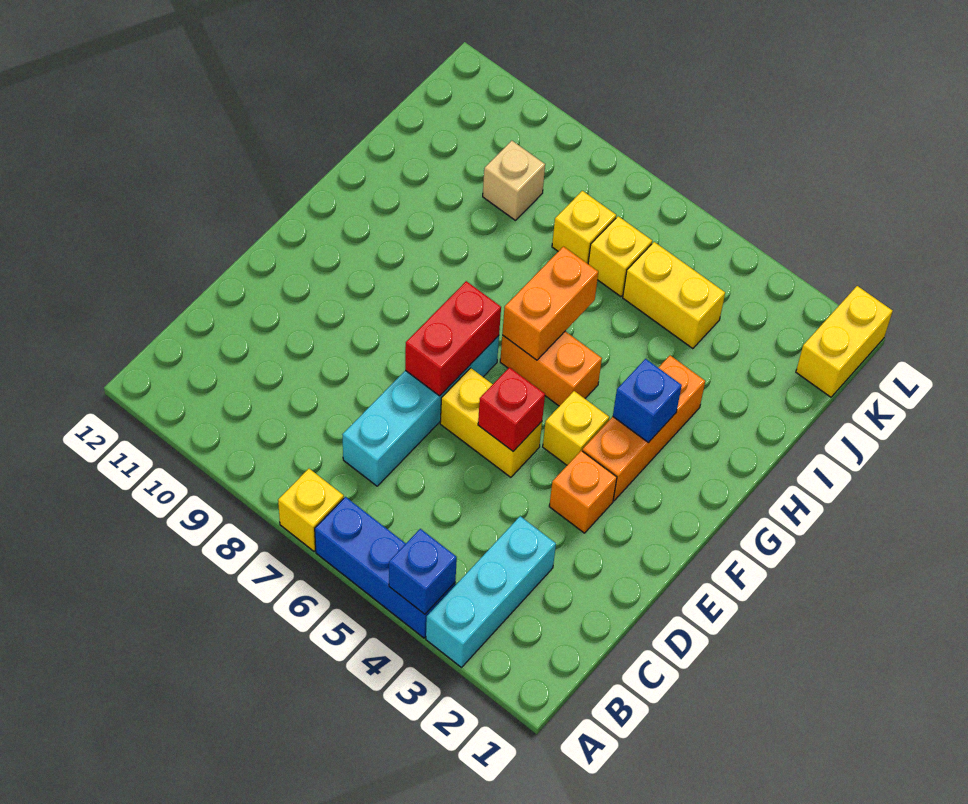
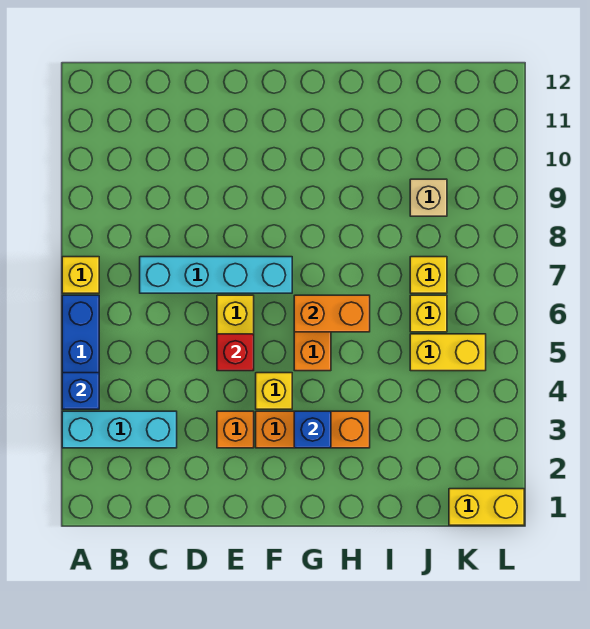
red brick E7:F7 level 2 -> none
yellow brick J4:J5 level 1 -> yellow brick J5:K5 level 1

